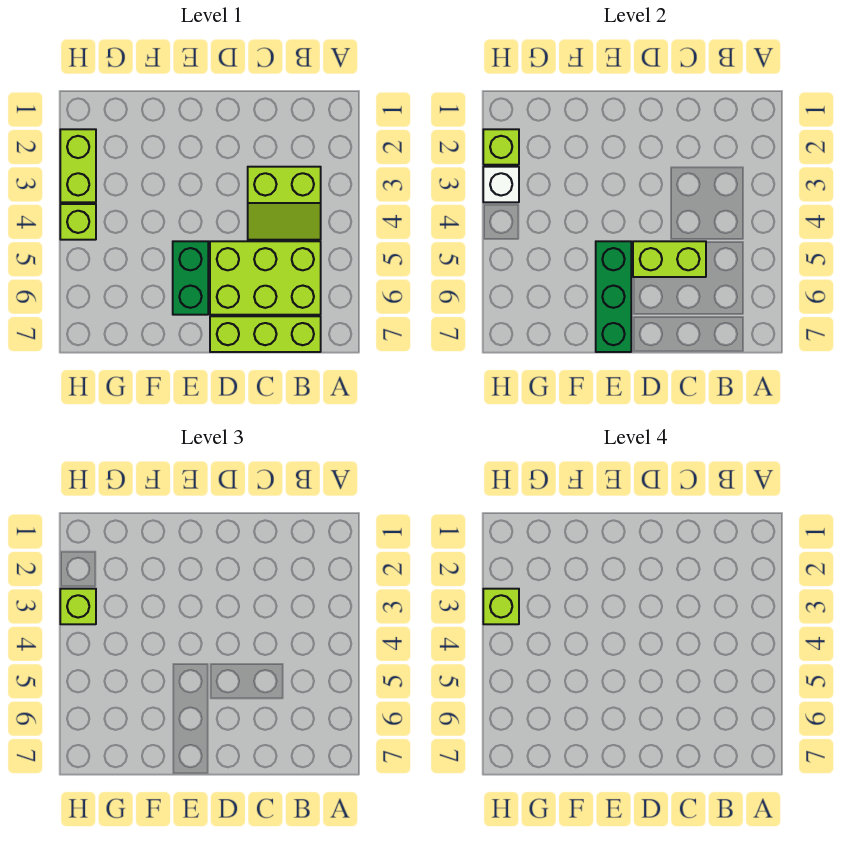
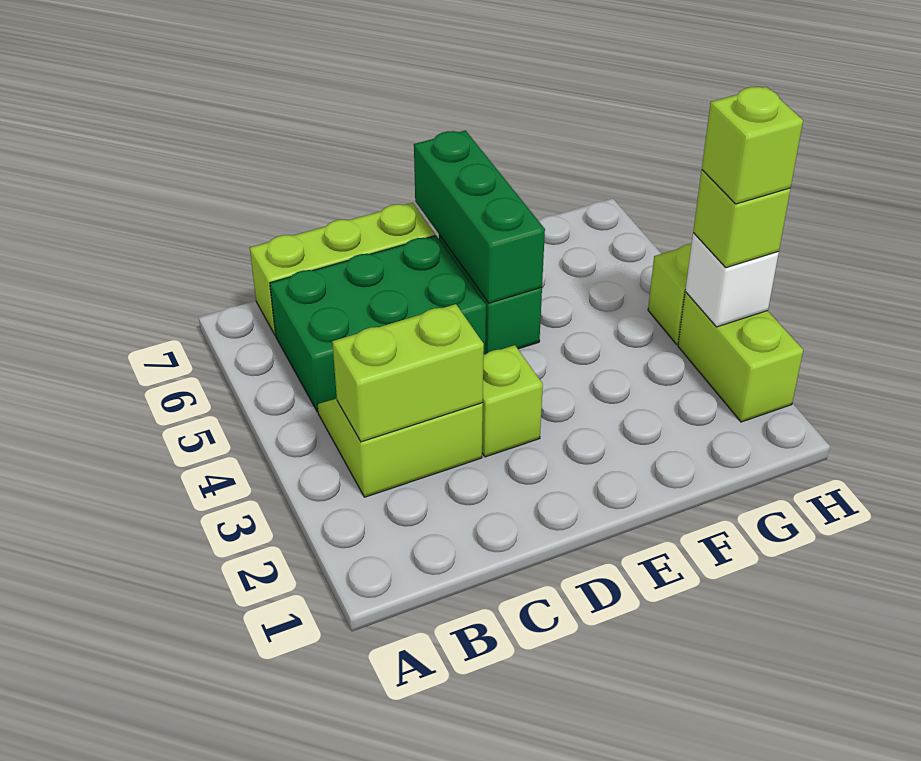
lime brick B5:D6 level 1 -> green brick B5:D6 level 1
lime brick C5:D5 level 2 -> lime brick B3:C3 level 2
lime brick H2 level 2 -> lime brick D3 level 1

